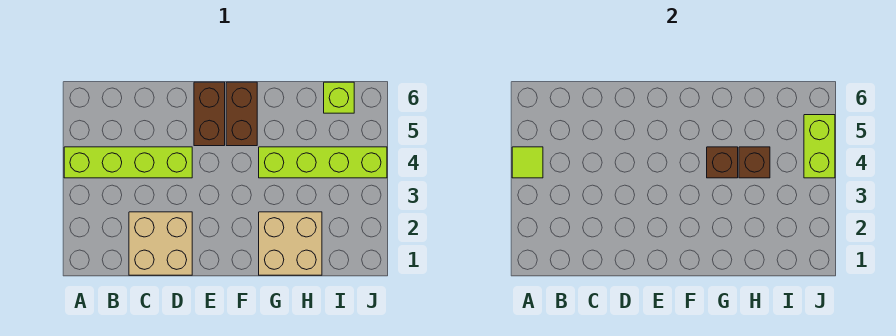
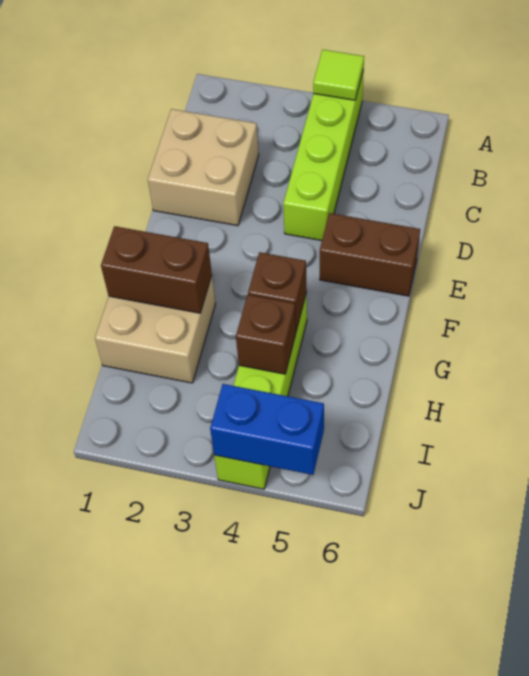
brown brick F5:F6 level 1 -> brown brick G1:G2 level 2
lime brick I6 level 1 -> none
lime brick J4:J5 level 2 -> blue brick J4:J5 level 2

